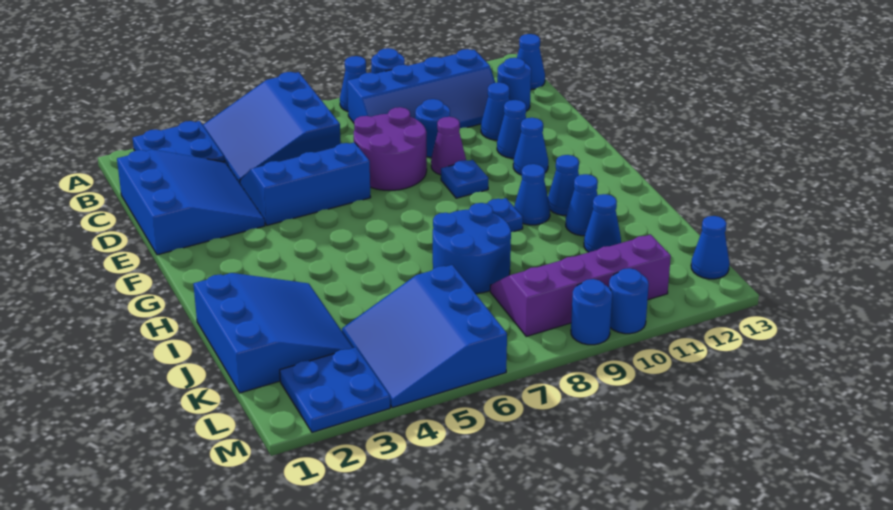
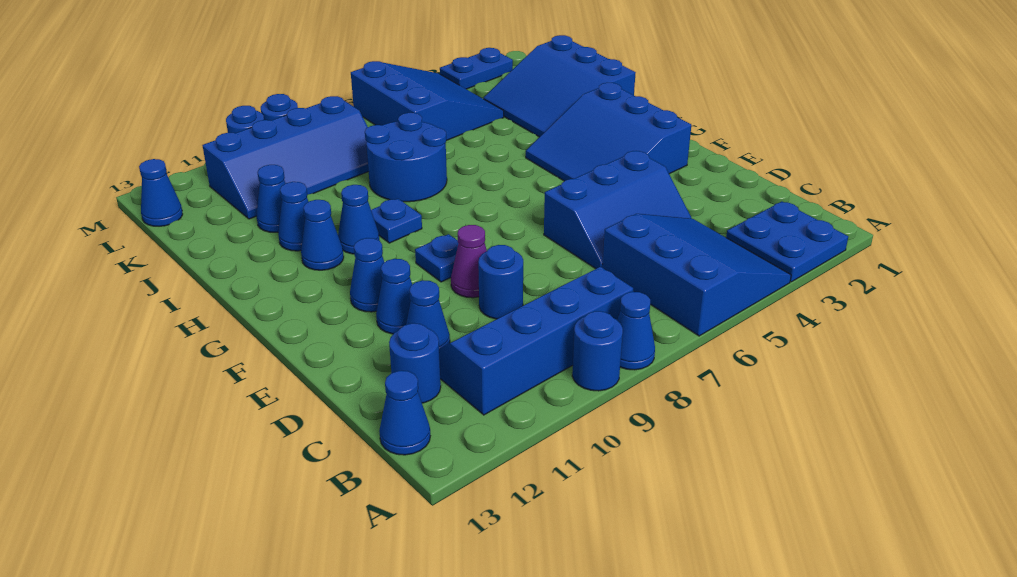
blue slope C1:E3 level 1 top 1 -> blue slope F2:H4 level 1 top 2
purple round brick D7:E8 level 1 -> none
purple slope K8:L11 level 1 top L -> blue slope K8:L11 level 1 top L
blue plate L2:M3 level 1 -> blue plate M2:M3 level 1

